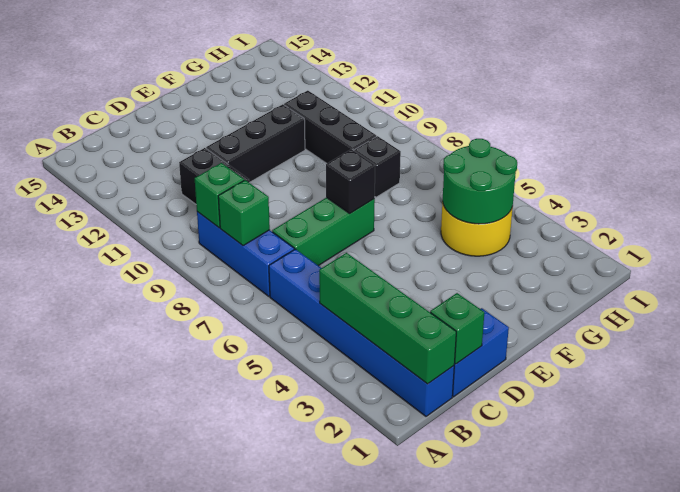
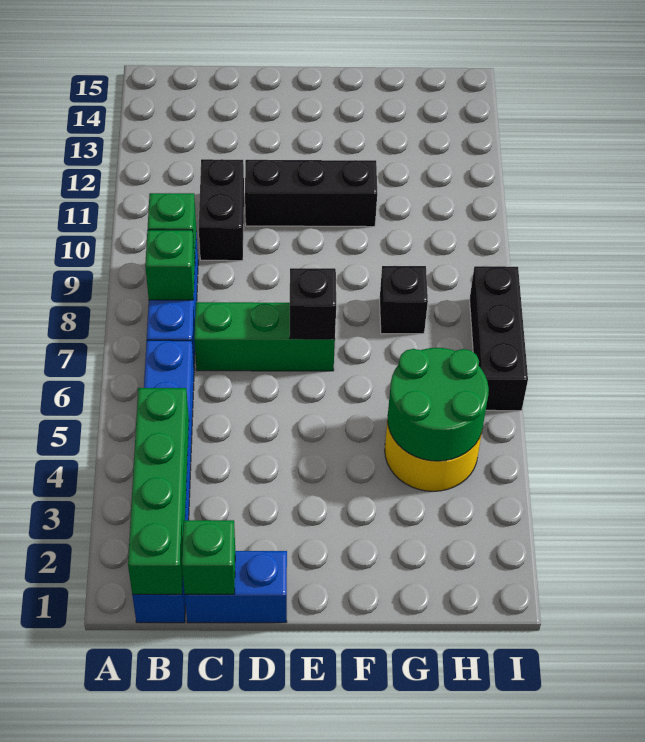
black brick G9:G11 level 1 -> black brick I6:I8 level 1

